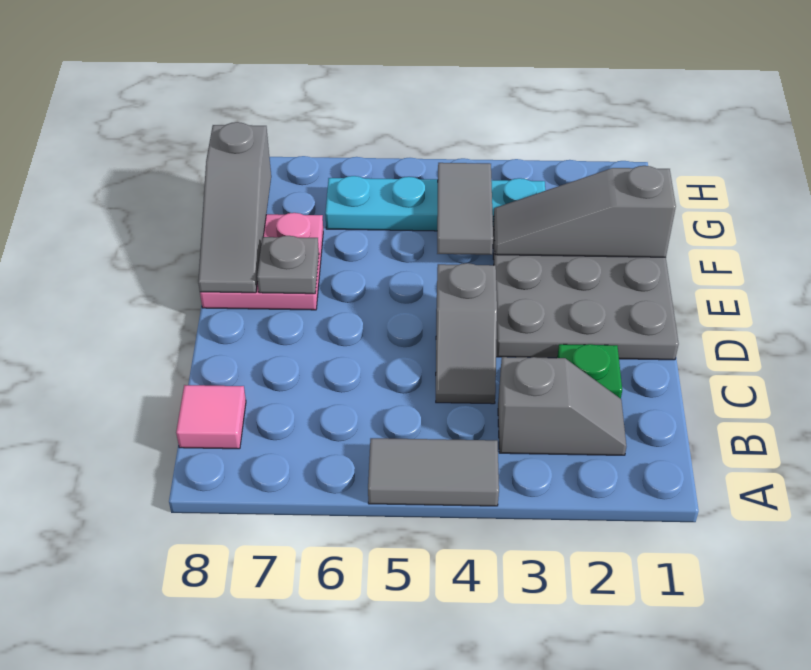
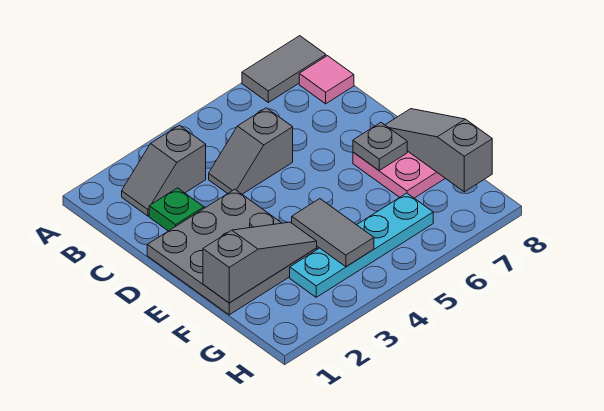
grey tile A4:A5 level 1 -> grey tile A7:A8 level 1
grey slope C4:D4 level 1 top D -> grey slope C4:C5 level 1 top 5

